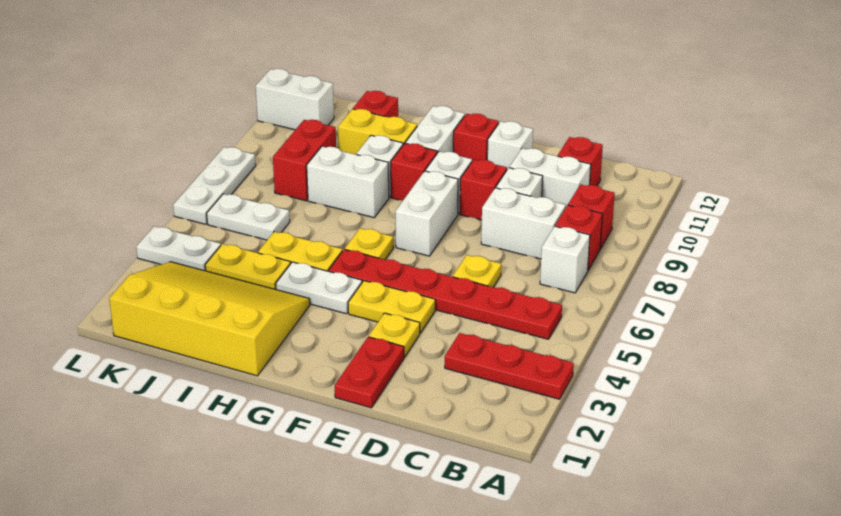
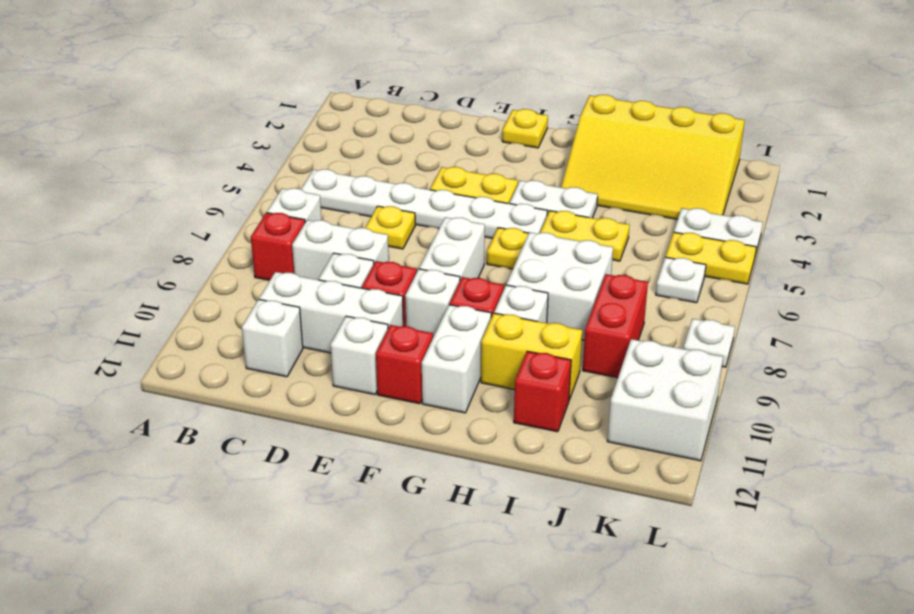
red plate A3:C3 level 1 -> none
red plate B5:G5 level 1 -> white plate B5:G5 level 1
red brick B9 level 1 -> none
white brick C10:D10 level 1 -> white brick C10:E10 level 1
red brick C11 level 1 -> white brick C11 level 1
red plate E1:E2 level 1 -> none
yellow plate E3 level 1 -> yellow plate F1 level 1
white brick H8:I8 level 1 -> white brick H7:I8 level 1
yellow plate I4:J4 level 1 -> yellow plate K5:L5 level 1
white plate J6:K6 level 1 -> white plate K6 level 1
white brick K11:L11 level 1 -> white brick K10:L11 level 1
white plate L6:L8 level 1 -> white plate L8 level 1

